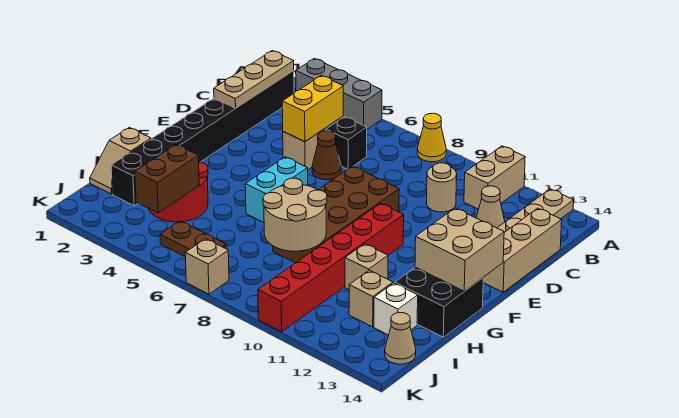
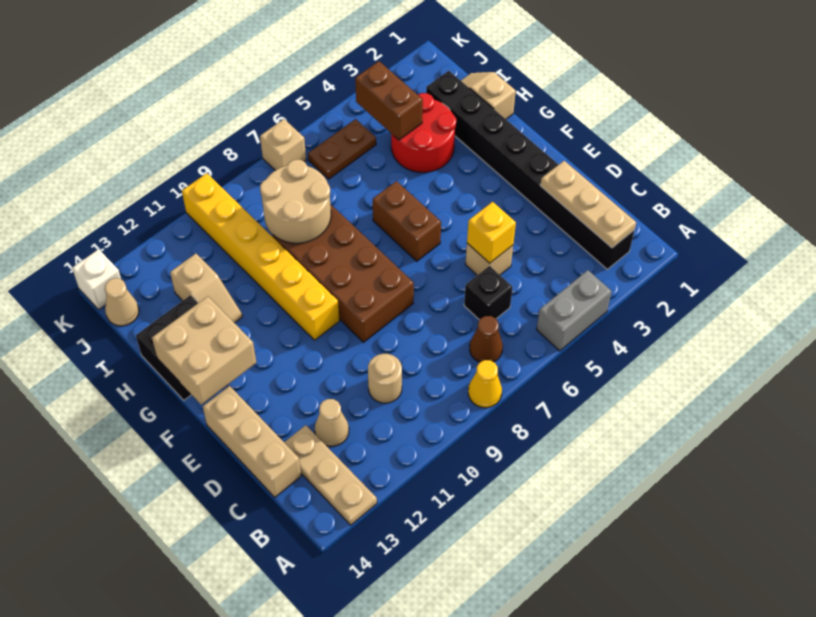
grey brick A3:A5 level 1 -> grey brick A4:A5 level 1
tan brick A11:B11 level 1 -> none
yellow brick C5:D5 level 2 -> yellow brick D5 level 2
brown cone D6 level 1 -> brown cone B7 level 1
cyan brick F6:G6 level 1 -> brown brick F6:G6 level 1
red brick F10:K10 level 1 -> yellow brick F10:K10 level 1
tan brick H11 level 1 -> none
white brick I13 level 1 -> white brick K14 level 1

